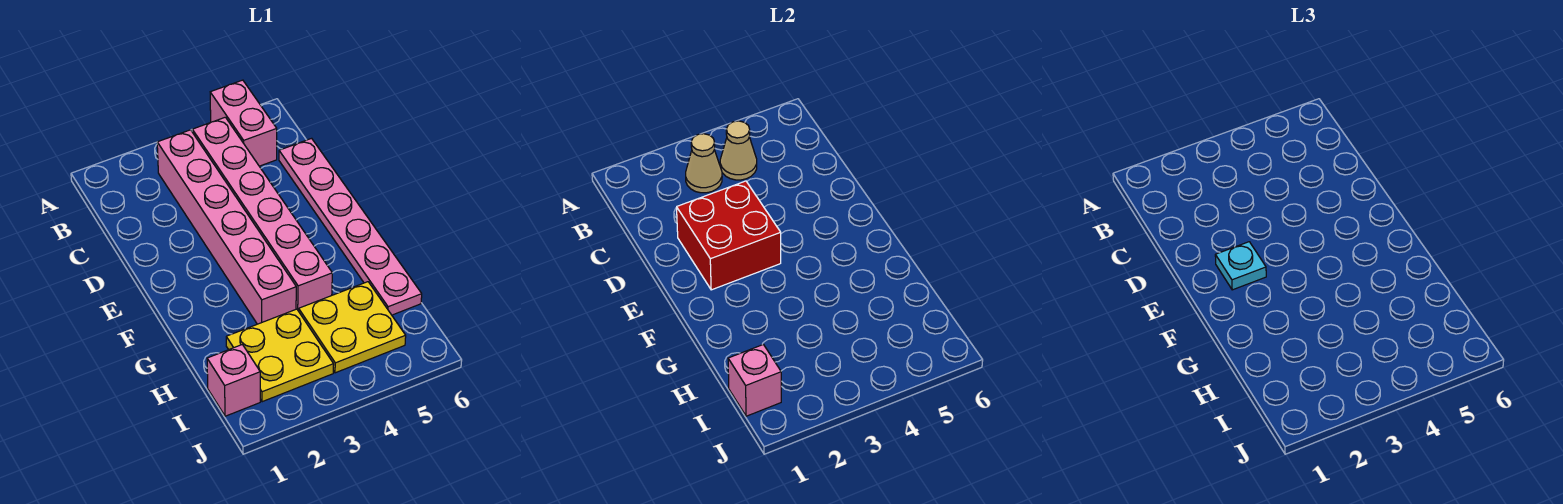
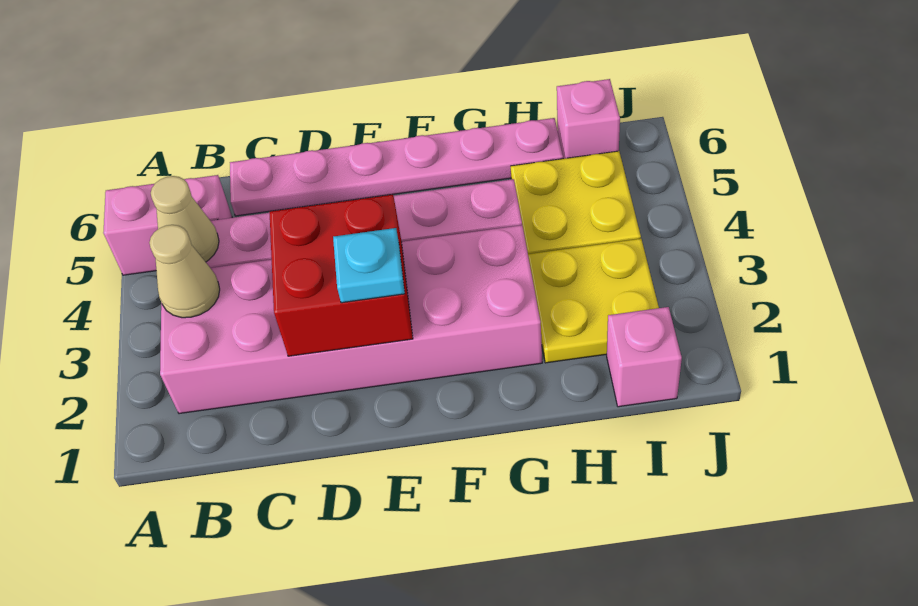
pink brick B3:G3 level 1 -> pink brick B2:G3 level 1
pink brick I1 level 2 -> pink brick I6 level 1

